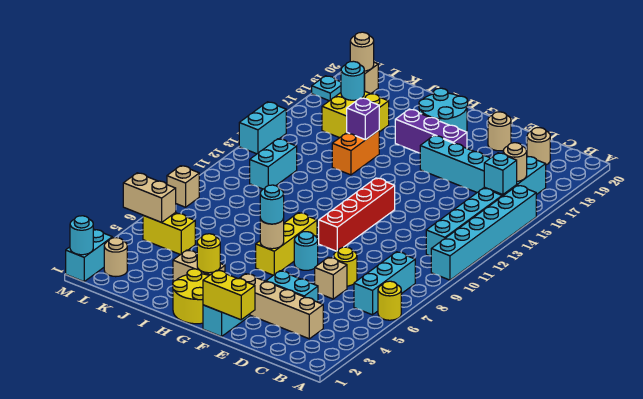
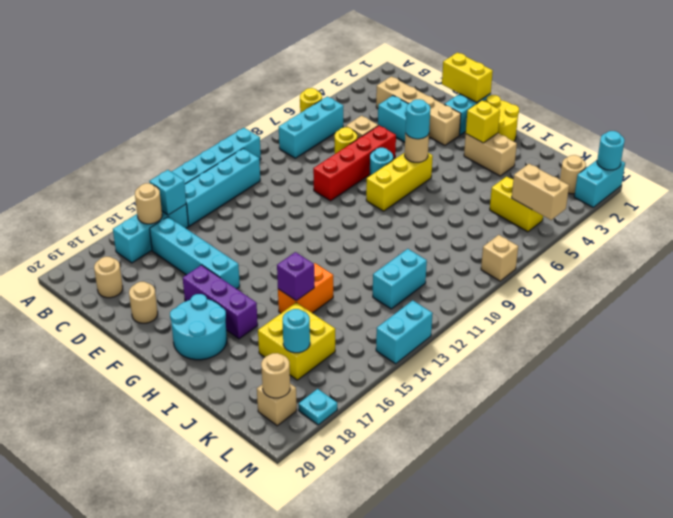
red brick F9:F12 level 1 -> red brick E6:E9 level 1
yellow round brick H3 level 2 -> yellow brick H3 level 2

